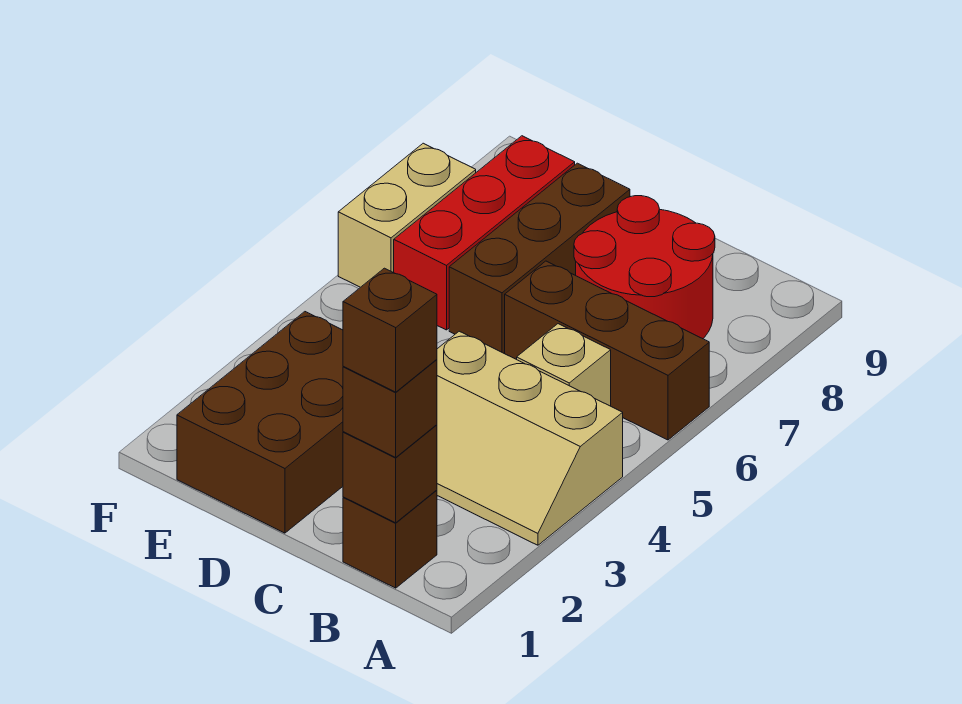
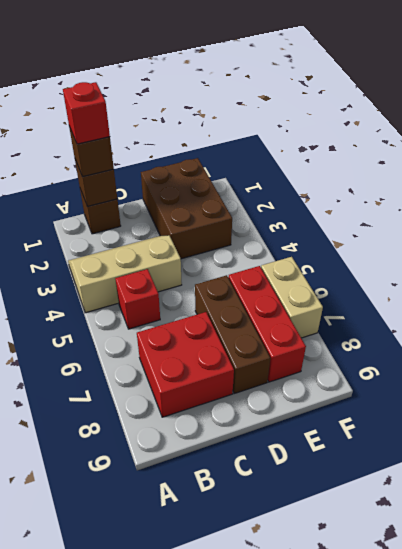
brown brick A6:C6 level 1 -> none
brown brick B1 level 4 -> red brick B1 level 4
tan brick B5 level 1 -> red brick B5 level 1
red round brick B7:C8 level 1 -> red brick B7:C8 level 1

